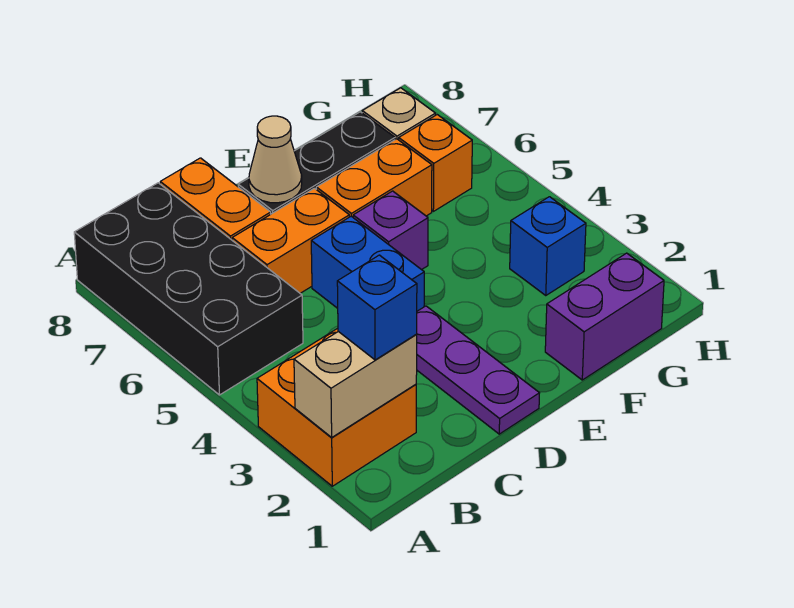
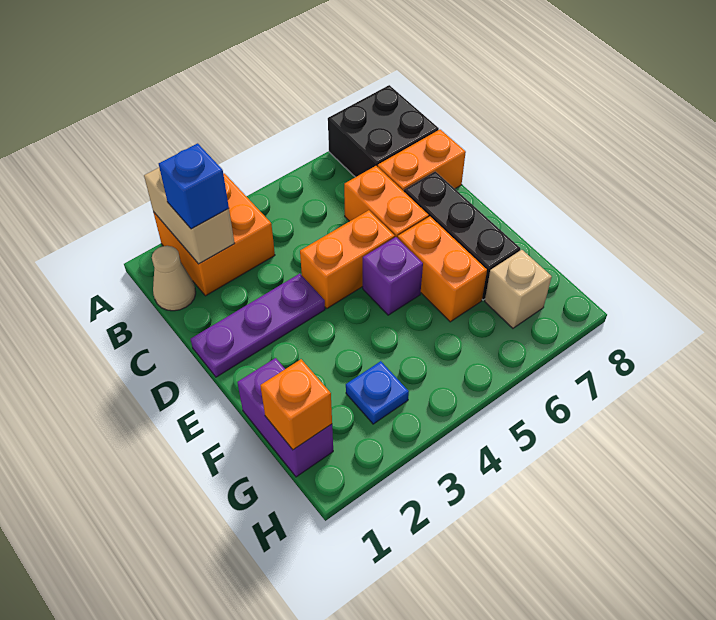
black brick A5:B8 level 1 -> black brick A7:B8 level 1
blue brick D4:D5 level 1 -> orange brick D4:D5 level 1
tan cone D7 level 2 -> tan cone B1 level 1
blue brick G3 level 1 -> blue plate G3 level 1
orange brick G6 level 1 -> orange brick G1 level 2

